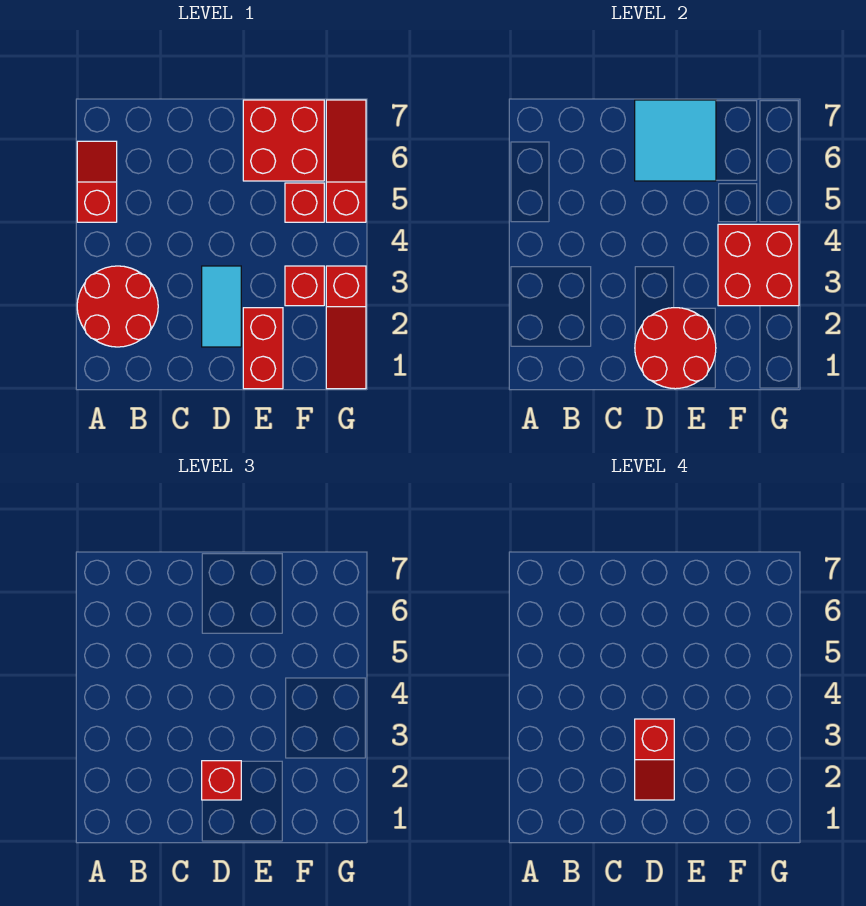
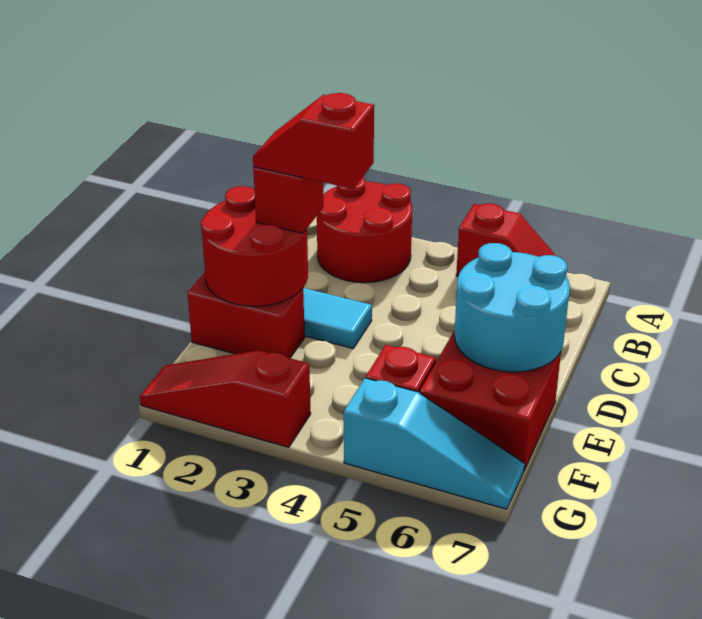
cyan tile D6:E7 level 2 -> cyan round brick D6:E7 level 2
red brick F3 level 1 -> none
red brick F3:G4 level 2 -> none
red slope G5:G7 level 1 top 5 -> cyan slope G5:G7 level 1 top 5

